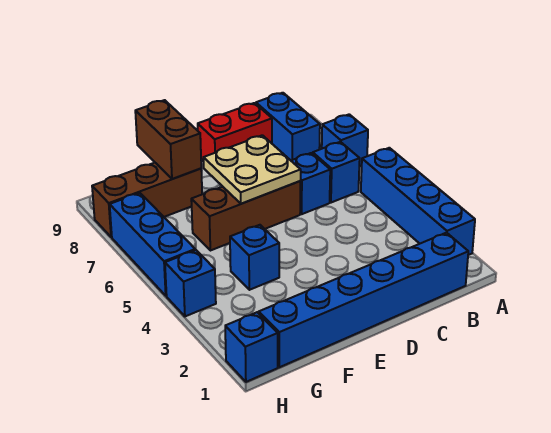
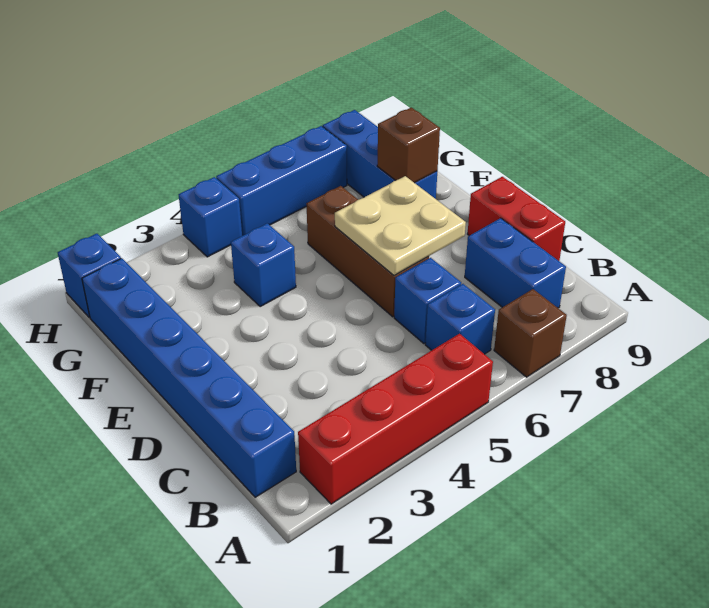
blue brick A2:A5 level 1 -> red brick A2:A5 level 1
blue brick A7 level 1 -> brown brick A7 level 1
blue brick B8:B9 level 1 -> blue brick B8:C8 level 1
brown brick F8:H8 level 1 -> blue brick F8:H8 level 1
brown brick F8:F9 level 2 -> brown brick F8 level 2

